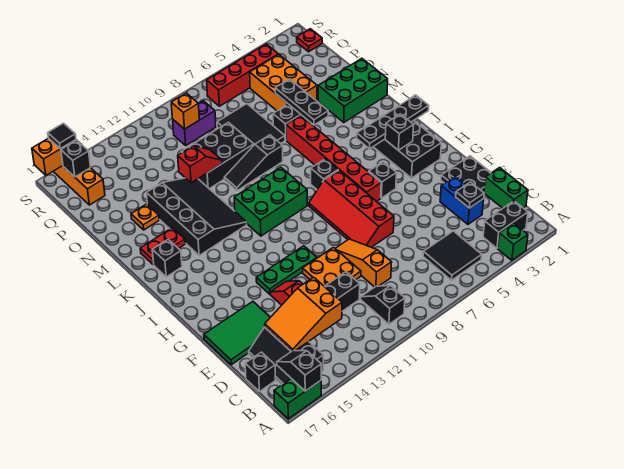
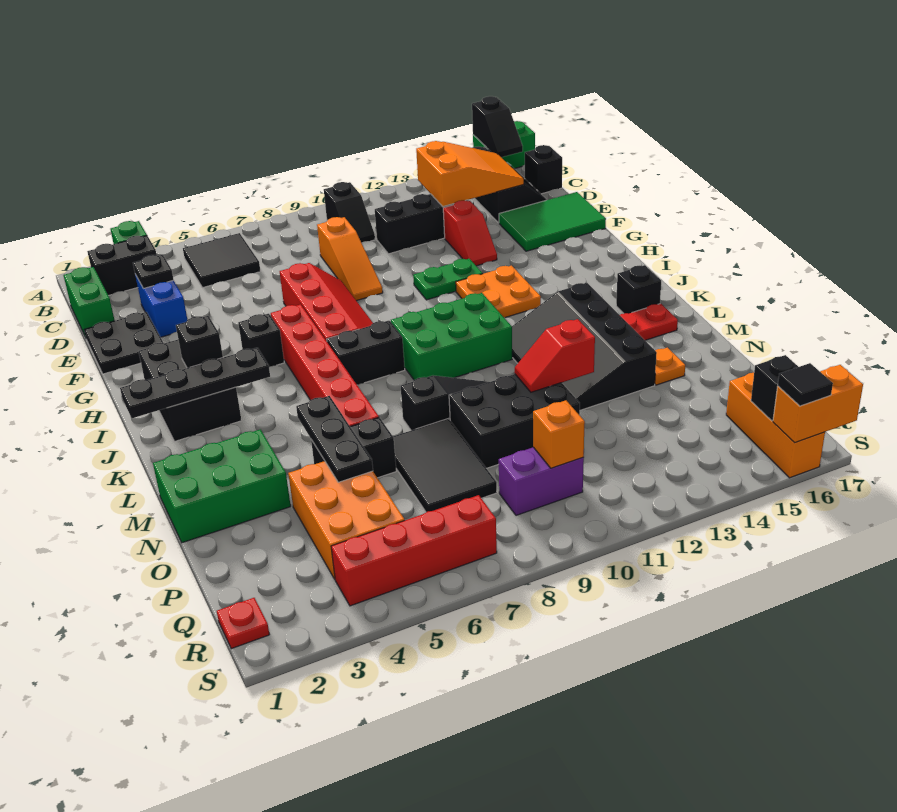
orange plate E10:F11 level 1 -> orange plate H12:I13 level 1
green plate G11:G13 level 1 -> green plate G11:G12 level 1
black brick J7 level 1 -> black brick J7:J8 level 1

